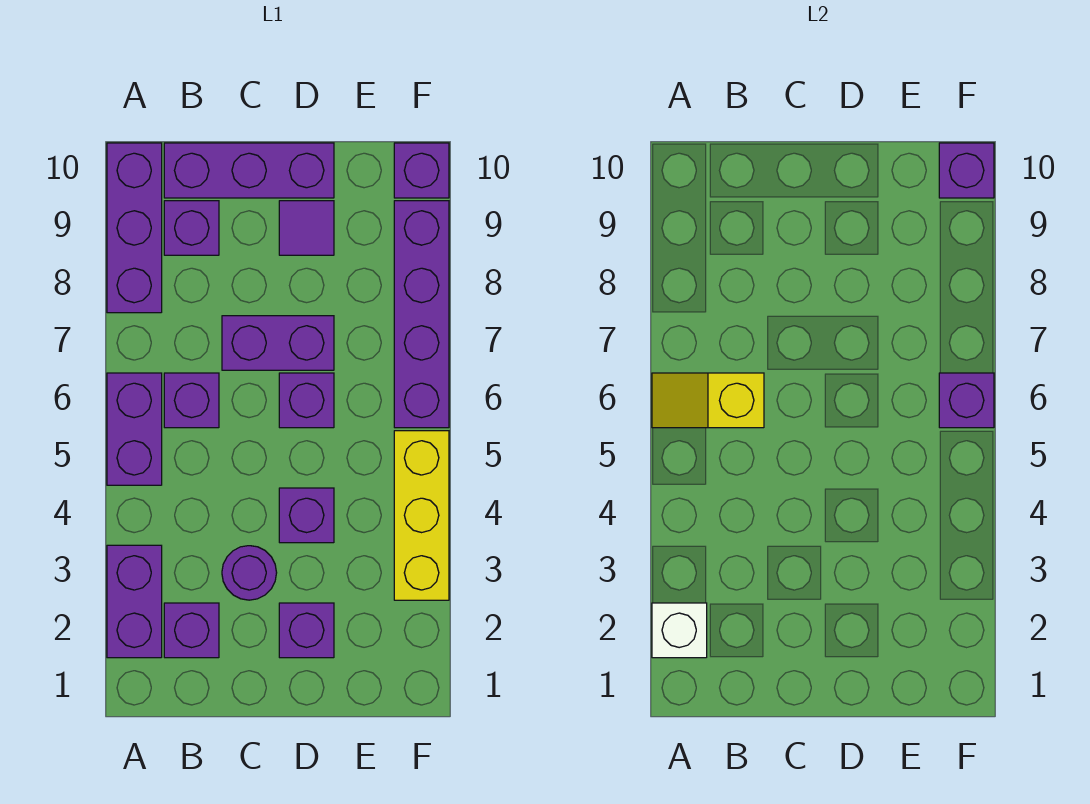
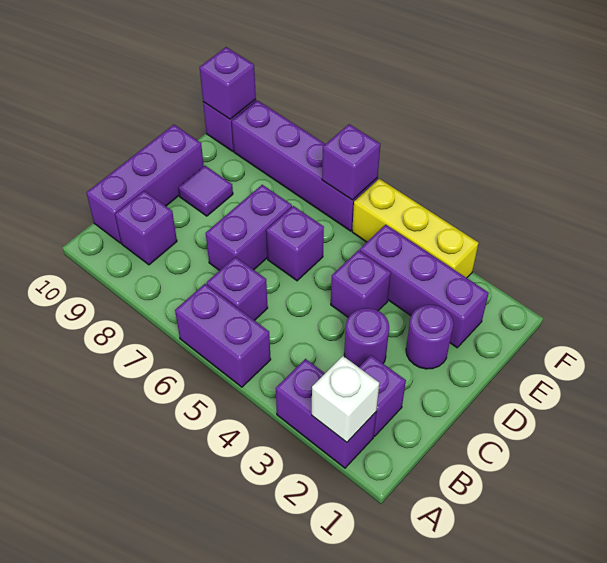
yellow slope A6:B6 level 2 top B -> none
purple brick A8:A10 level 1 -> purple brick E2:E4 level 1
purple brick D2 level 1 -> purple round brick D2 level 1

